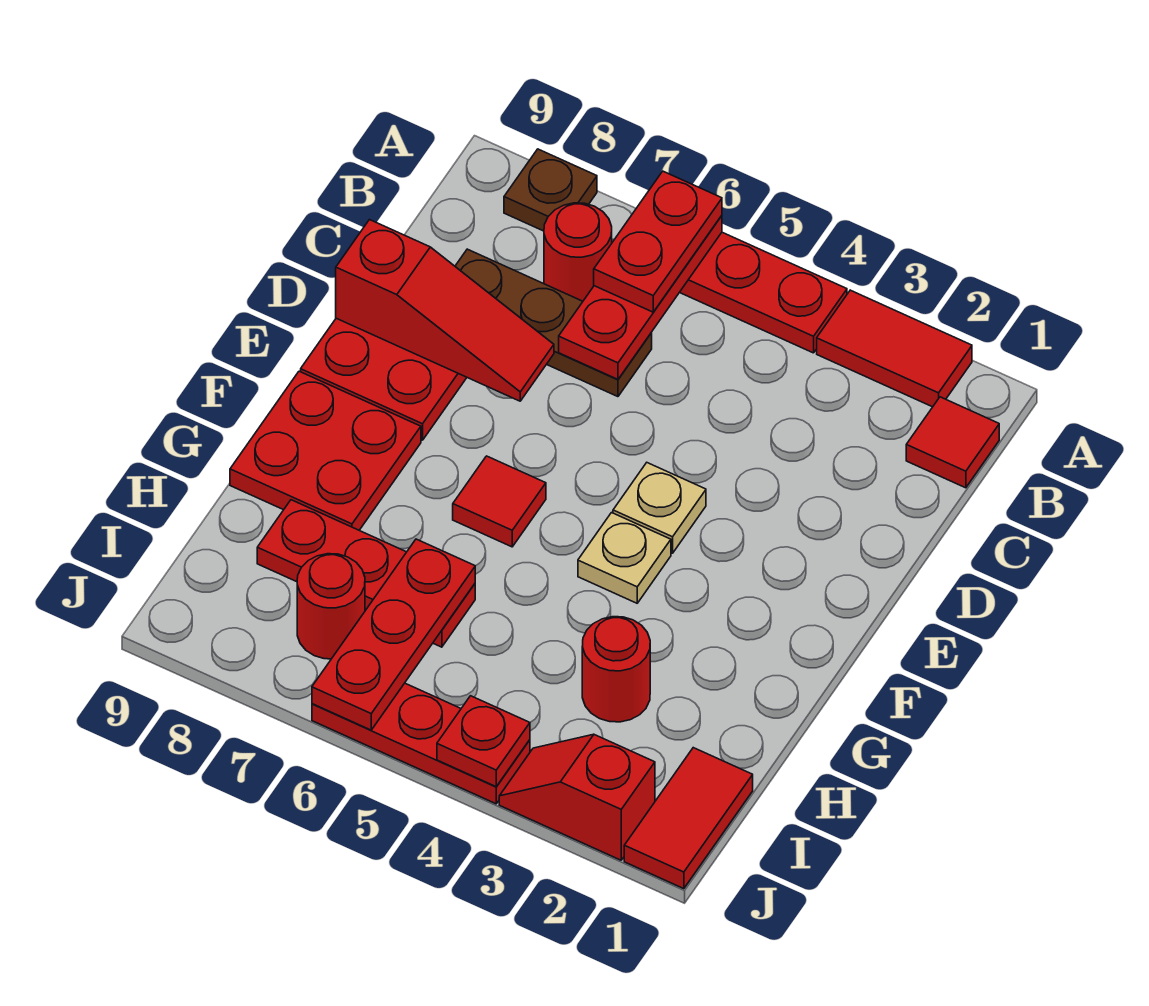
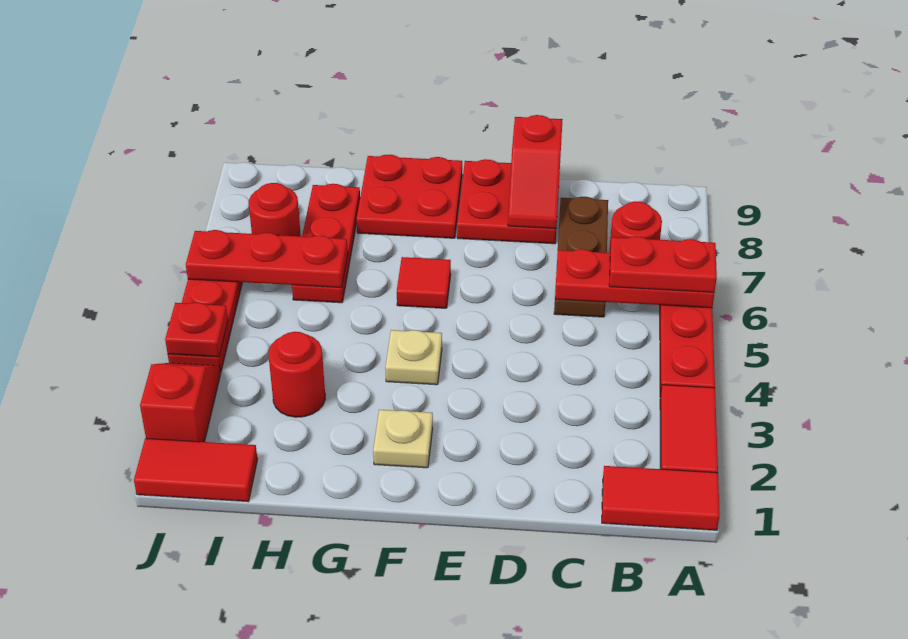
brown plate A8 level 1 -> none
red tile B1 level 1 -> red tile A1:B1 level 1
red slope D7:D9 level 2 top 9 -> red slope D8:D9 level 2 top 9
tan plate E4 level 1 -> tan plate F2 level 1

